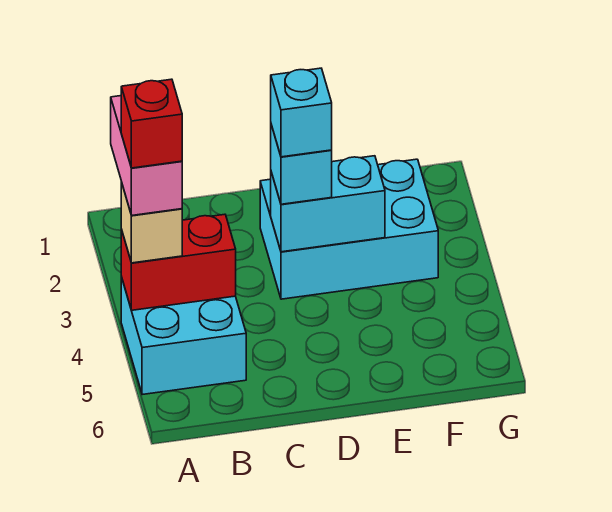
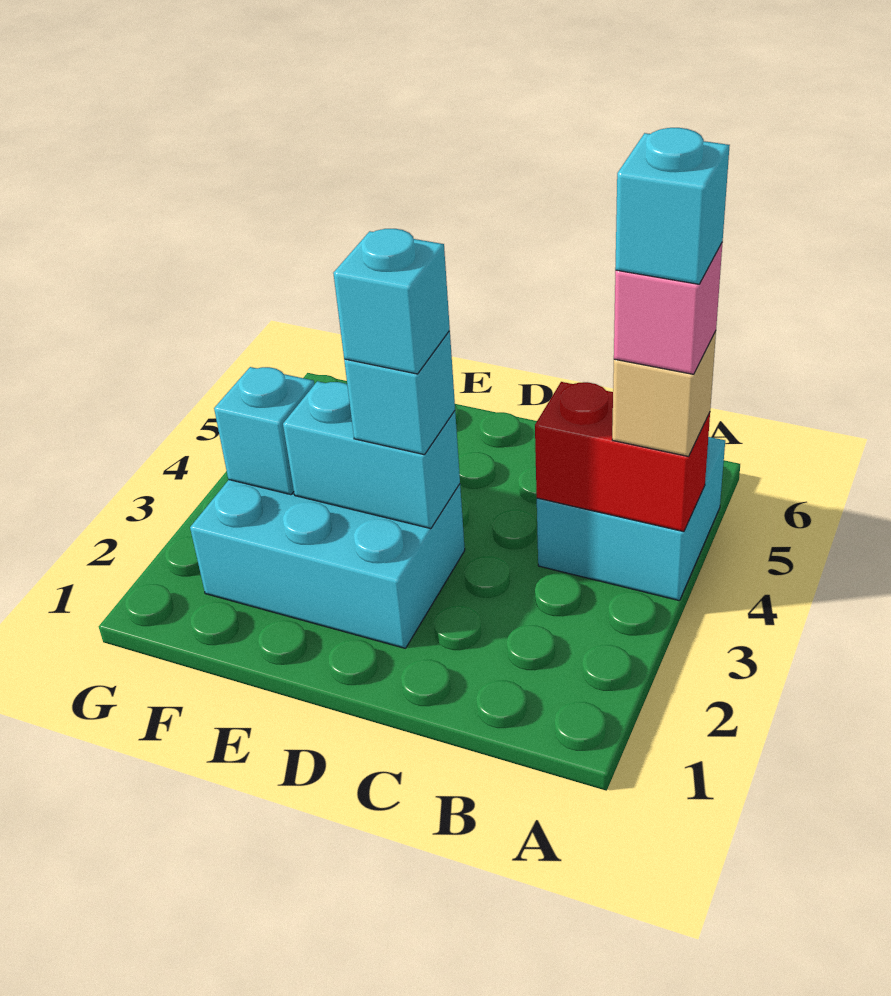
pink brick A3:A4 level 4 -> pink brick A4 level 4
red brick A4 level 5 -> cyan brick A4 level 5
none -> cyan brick F3 level 2

